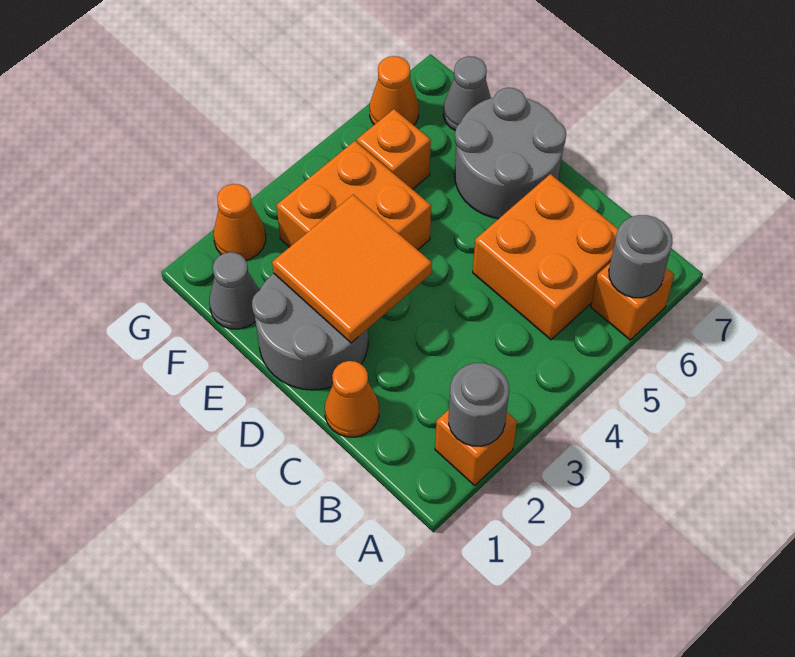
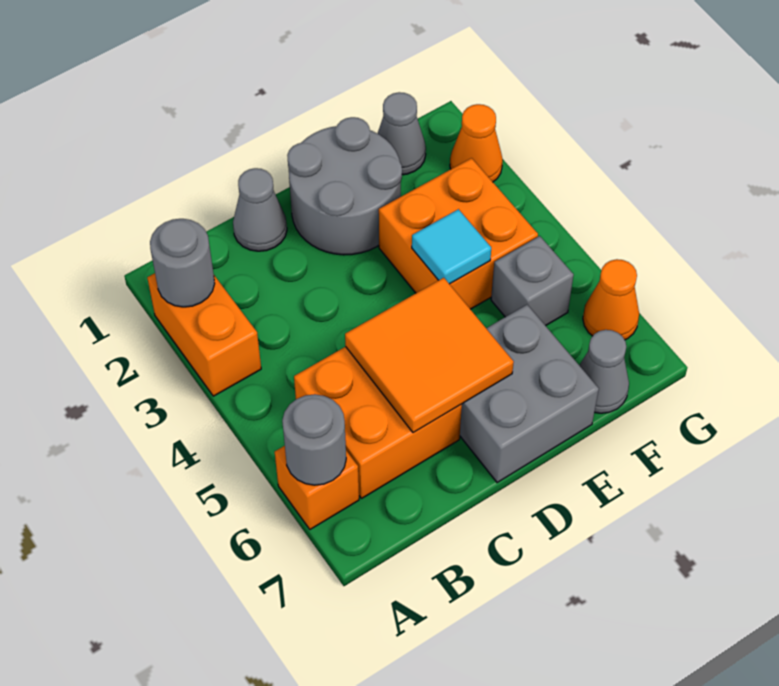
orange brick A2 level 1 -> orange brick A2:A3 level 1
orange cone C1 level 1 -> grey cone C1 level 1
orange tile D2:E3 level 2 -> orange tile C5:D6 level 2
grey round brick D6:E7 level 1 -> grey brick D6:E7 level 1
none -> cyan tile E4 level 2
orange brick F5 level 1 -> grey brick F5 level 1

